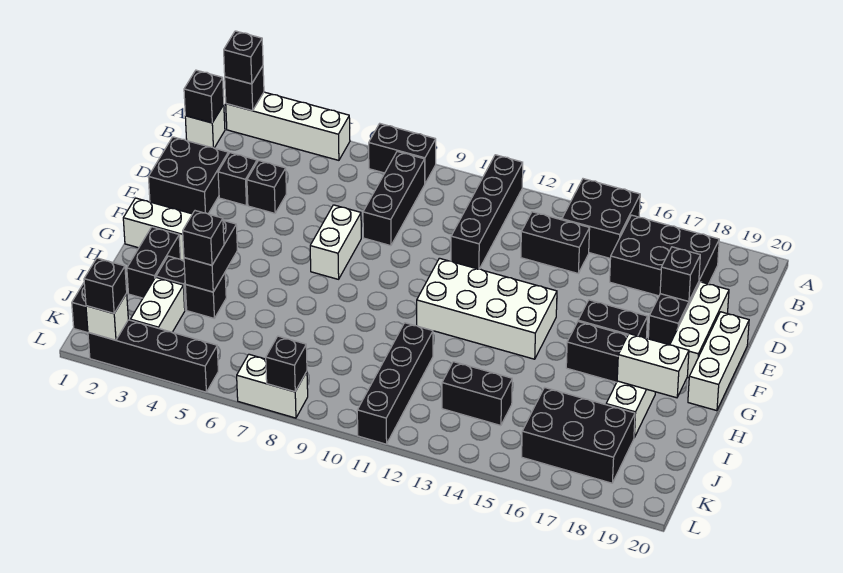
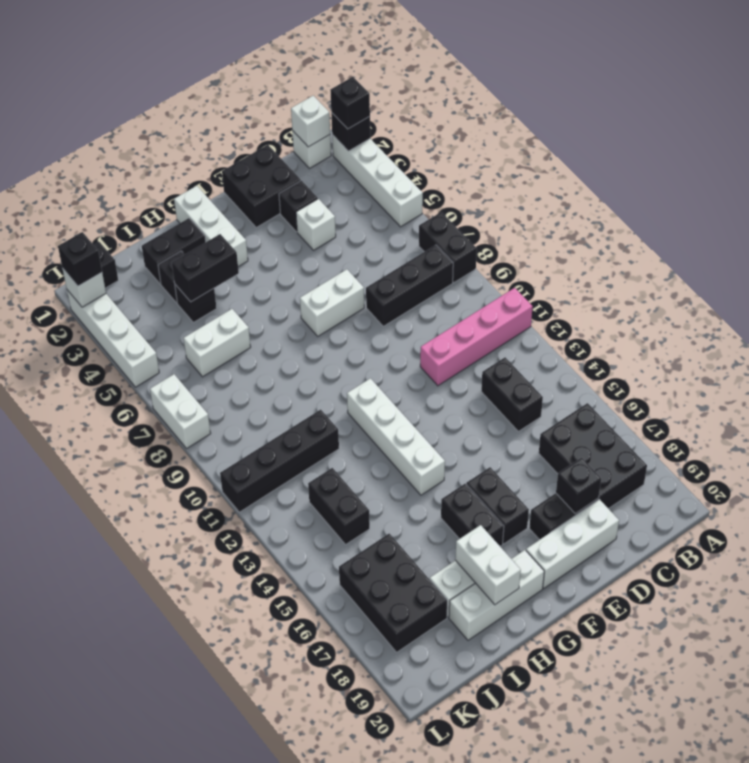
black brick A11:D11 level 1 -> pink brick A11:D11 level 1
black brick A14:B15 level 1 -> none
black brick B1 level 2 -> white brick B1 level 2
black brick D4 level 1 -> white brick D4 level 1
white brick E20:G20 level 1 -> white brick G19:I19 level 1
white brick F11:G14 level 1 -> white brick G11:G14 level 1
black brick I4 level 3 -> none
white brick J3:K3 level 1 -> white brick I6:J6 level 1
black brick L2:L5 level 1 -> white brick L2:L5 level 1
black brick L8 level 2 -> none

